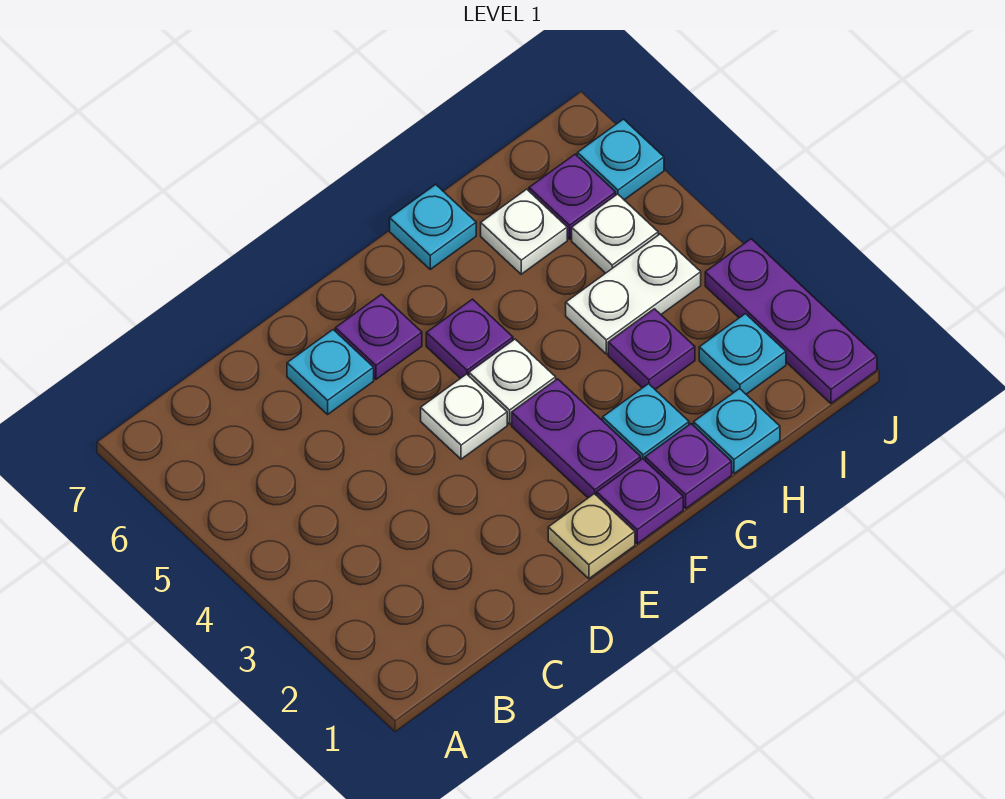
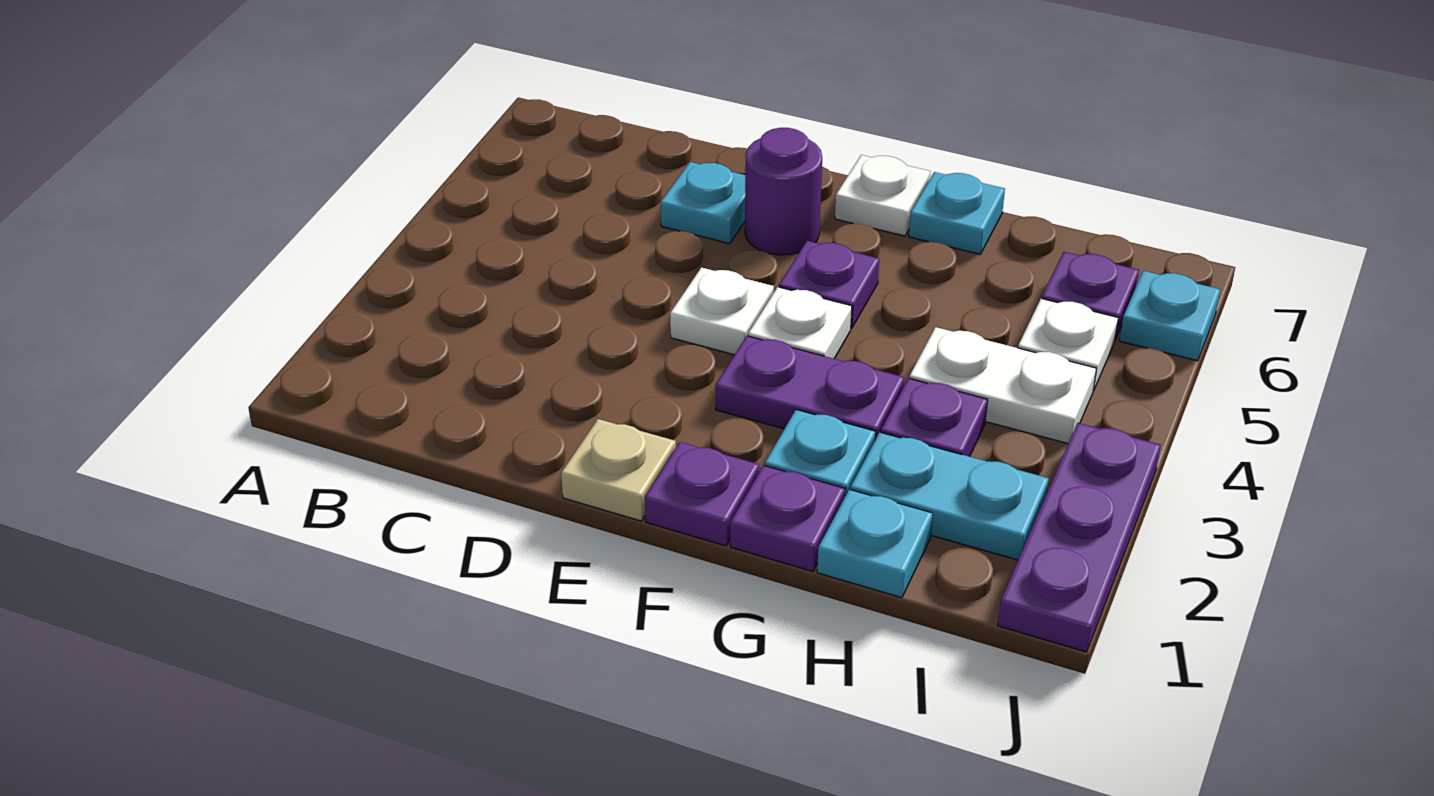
purple plate E6 level 1 -> purple round brick E6 level 1
purple plate F2:F3 level 1 -> purple plate F3:G3 level 1
white plate H6 level 1 -> white plate F7 level 1
cyan plate I2 level 1 -> cyan plate H2:I2 level 1

